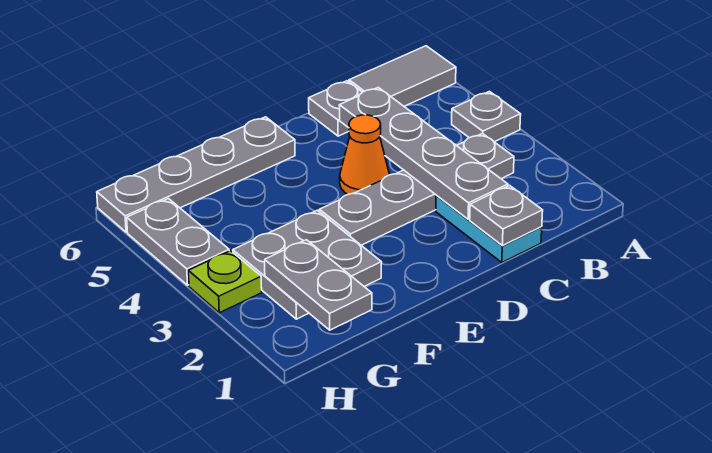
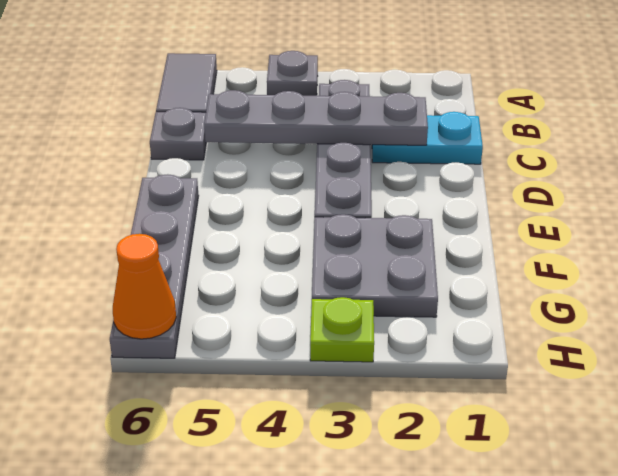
grey plate C1 level 2 -> none
orange cone D4 level 1 -> orange cone H6 level 2
grey plate G1:G2 level 2 -> none
grey plate H4:H5 level 1 -> none

